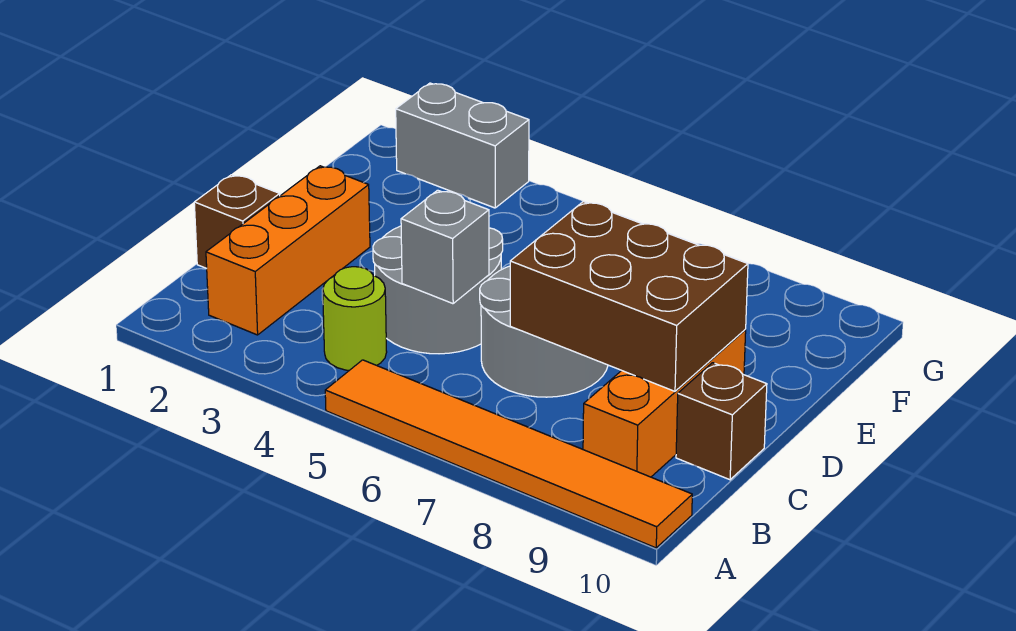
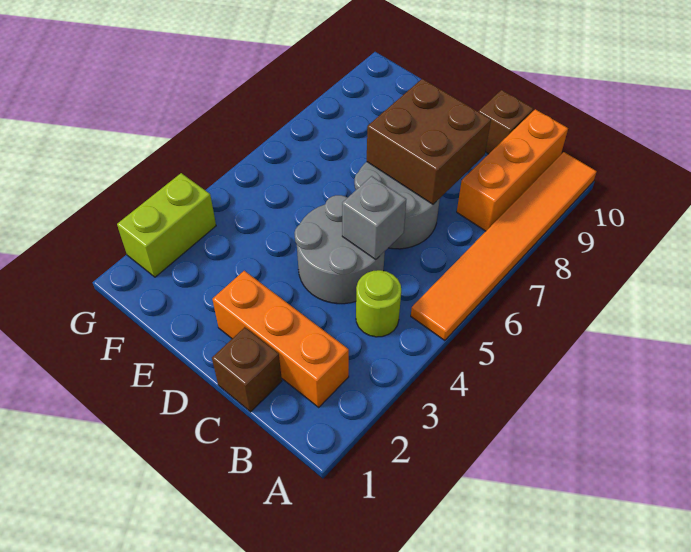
orange brick B9:D9 level 1 -> orange brick B8:B10 level 1
brown brick C7:D9 level 2 -> brown brick C7:D8 level 2
grey brick G2:G3 level 1 -> lime brick G2:G3 level 1

